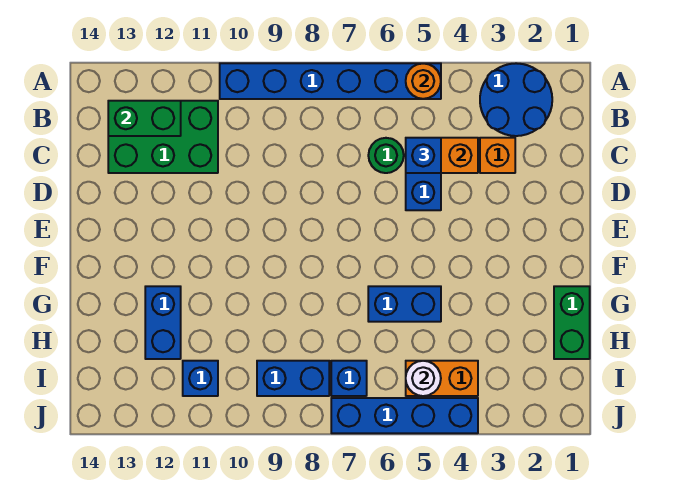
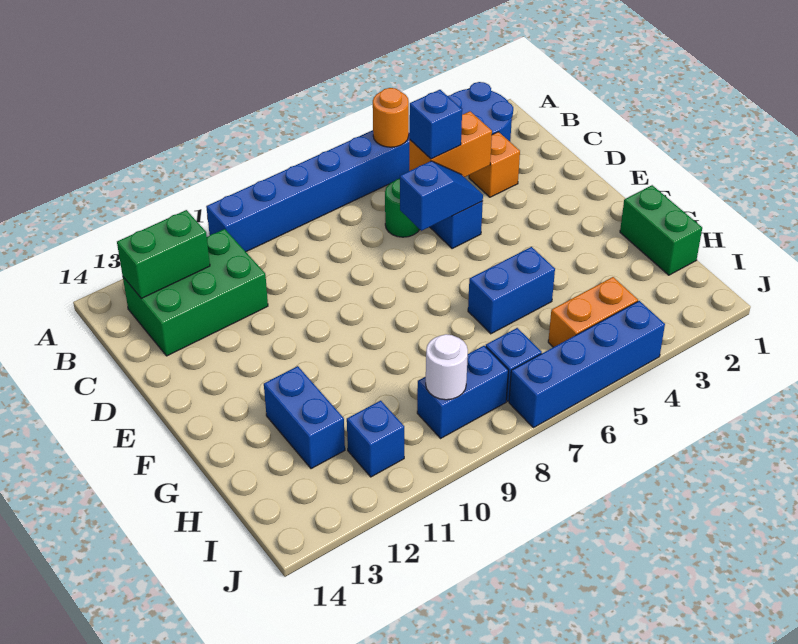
none -> blue slope D5:D6 level 2 top 6
white round brick I5 level 2 -> white round brick I9 level 2

